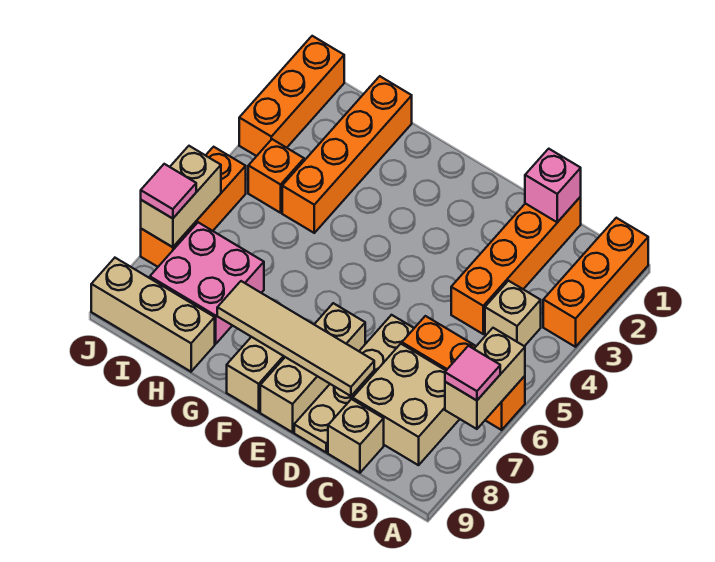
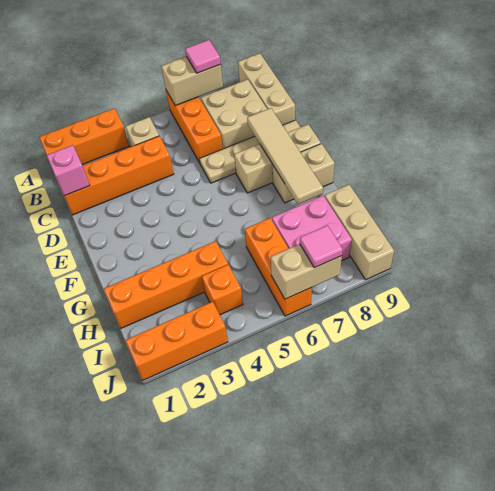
tan brick C9 level 1 -> tan brick A9:C9 level 1
orange brick J5:J7 level 1 -> orange brick H6:J6 level 1

